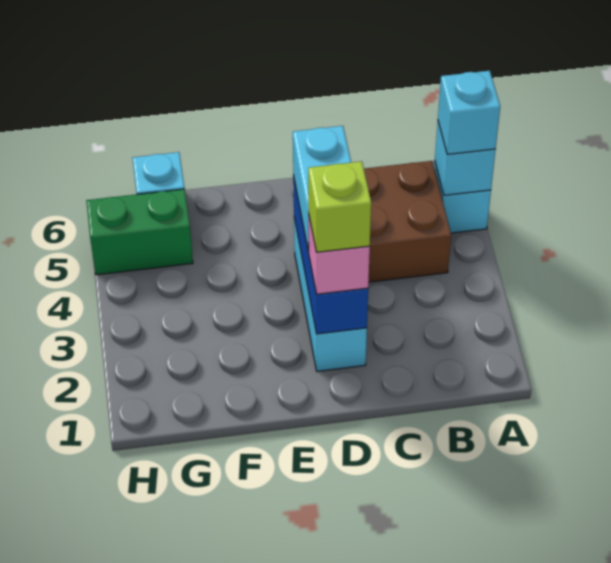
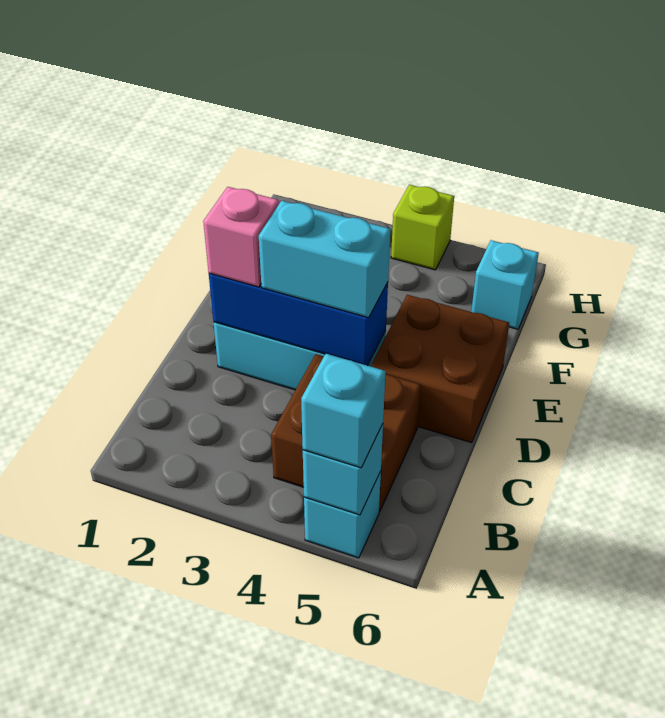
lime brick D2 level 4 -> lime brick H4 level 1
none -> brown brick D5:E6 level 1
green brick G5:H5 level 1 -> none

